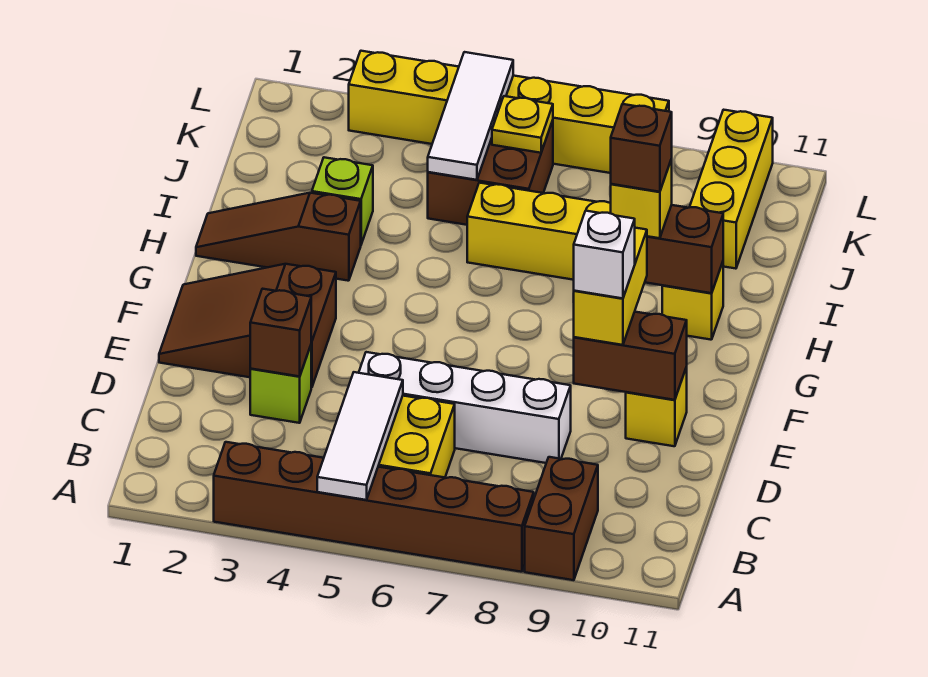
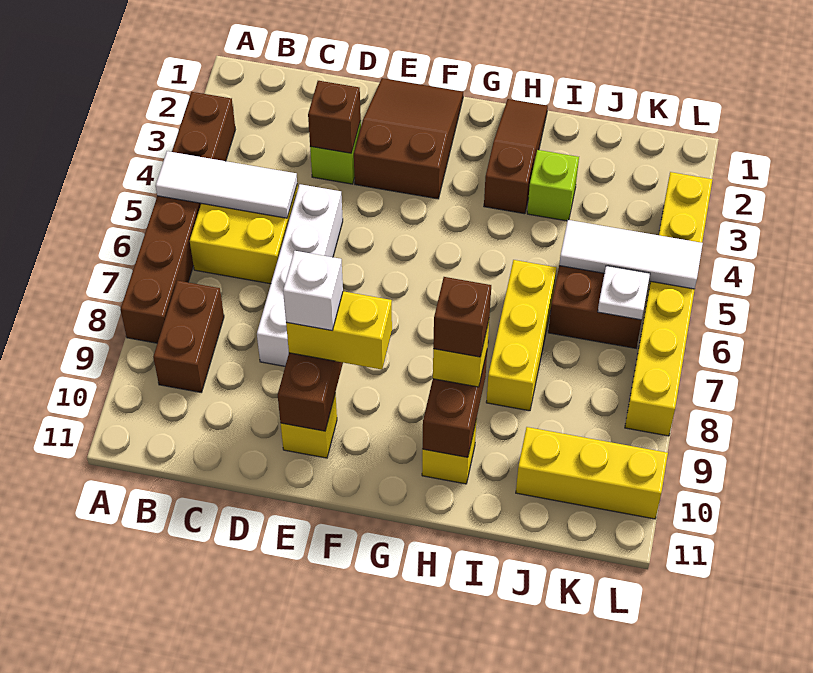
brown brick A9:B9 level 1 -> brown brick B8:B9 level 1
yellow plate K6 level 2 -> white plate K6 level 2

